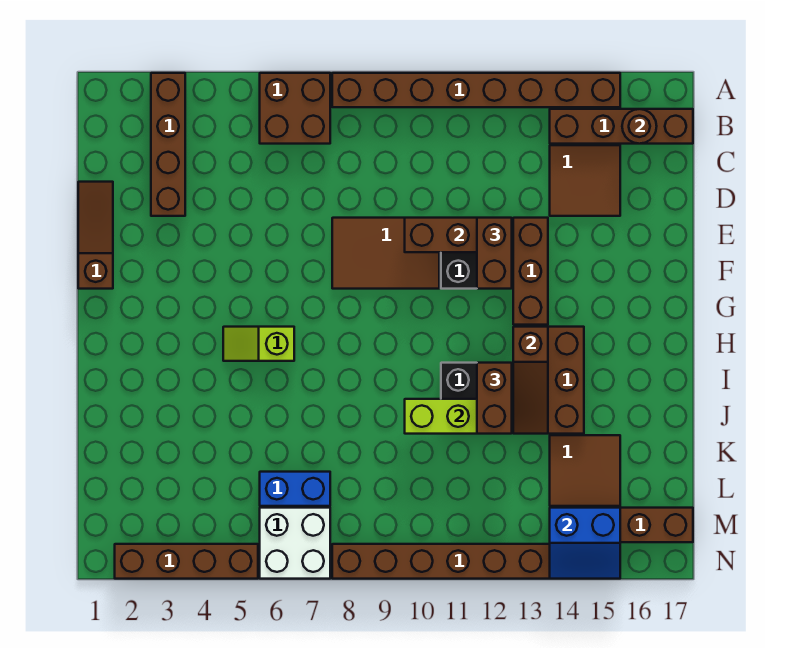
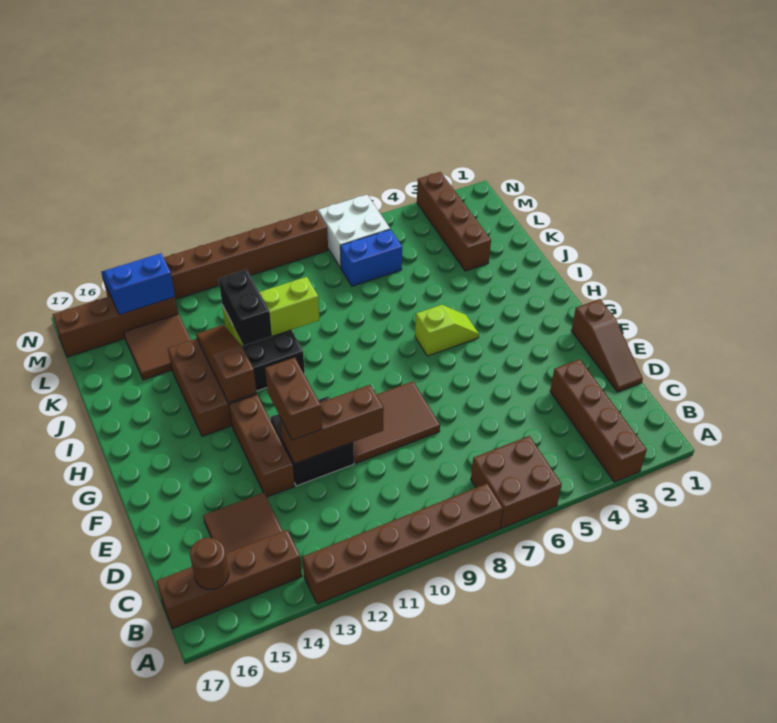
brown brick A8:A15 level 1 -> brown brick A8:A13 level 1
brown brick I12:J12 level 3 -> black brick I12:J12 level 3
brown brick N2:N5 level 1 -> brown brick K3:N3 level 1

